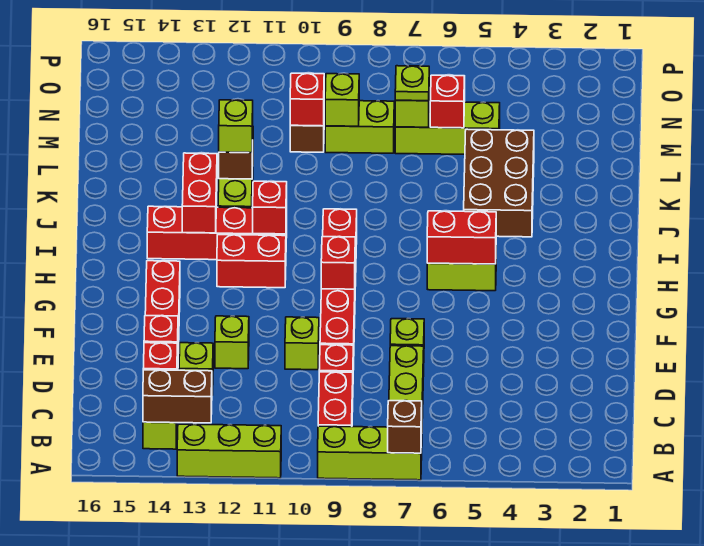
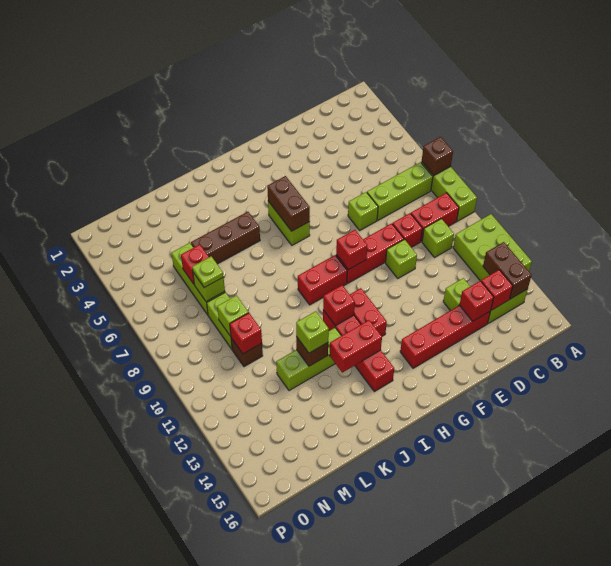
lime brick A11:A13 level 1 -> lime brick A11:B13 level 1
lime brick E12 level 1 -> lime brick C10 level 1
red brick H5:H6 level 2 -> brown brick H5:H6 level 2
brown brick J4:L5 level 1 -> brown brick J5:L5 level 1

